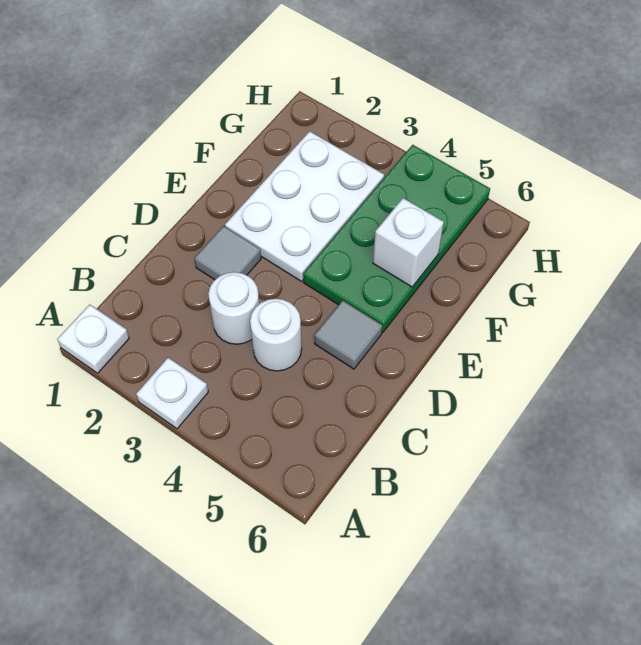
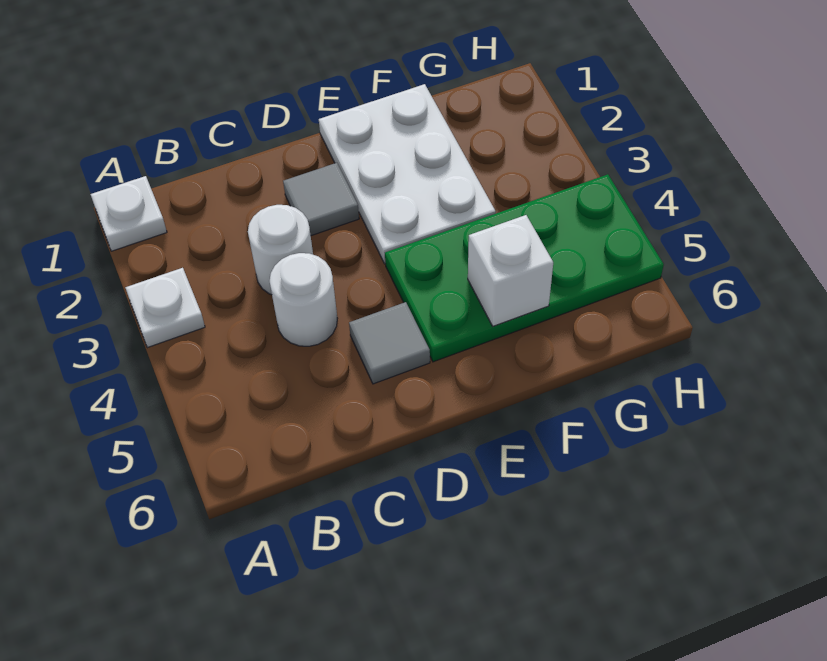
white plate E2:G3 level 1 -> white plate E1:F3 level 1

